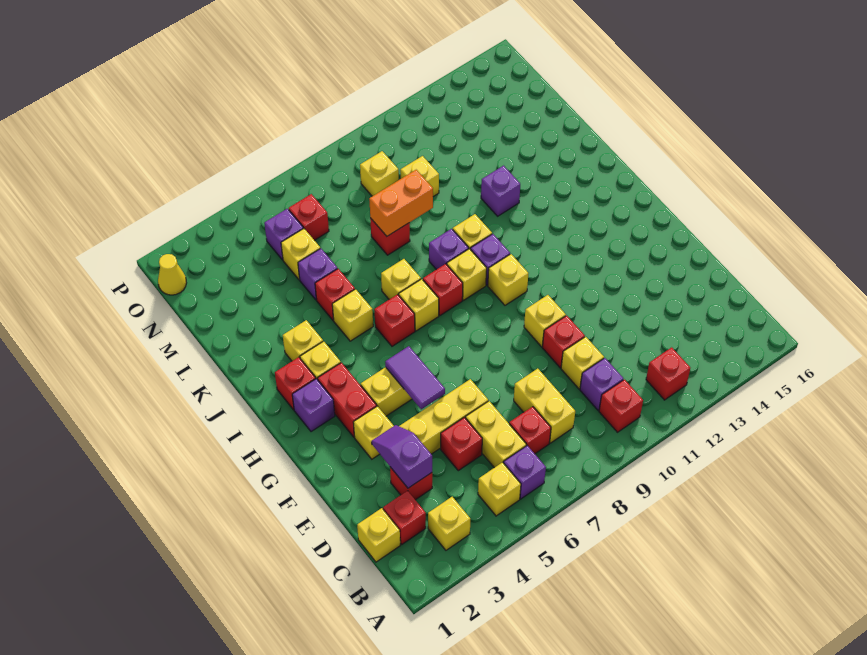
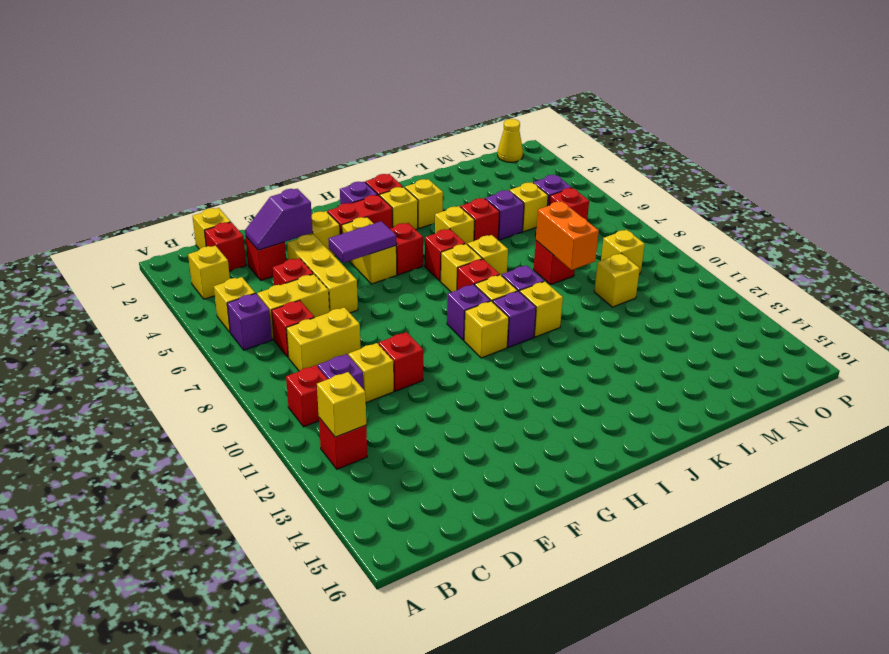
purple slope D3:E3 level 2 top D -> purple slope D3:E3 level 2 top E
yellow brick F10 level 1 -> yellow brick B12 level 2
none -> red brick H5 level 1
purple brick K12 level 1 -> purple brick H9 level 1

